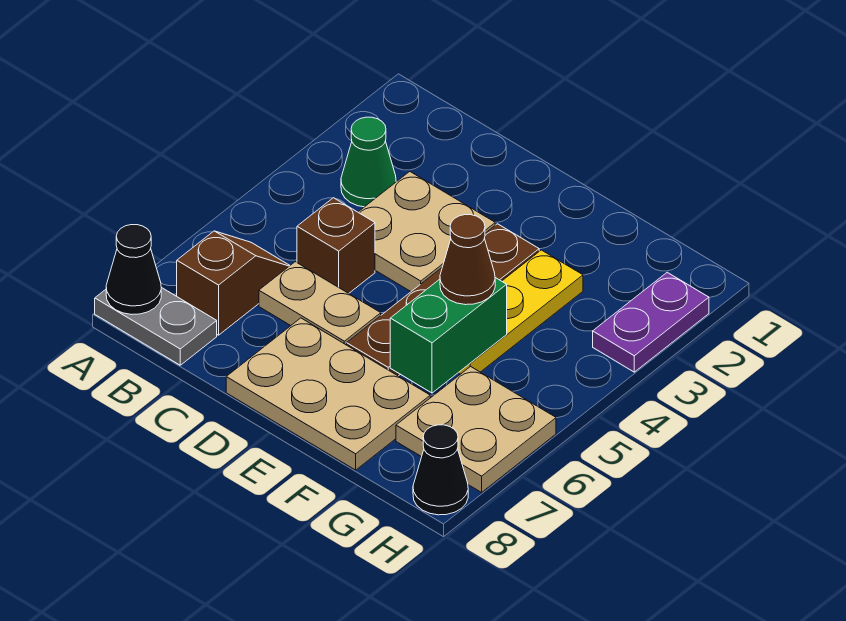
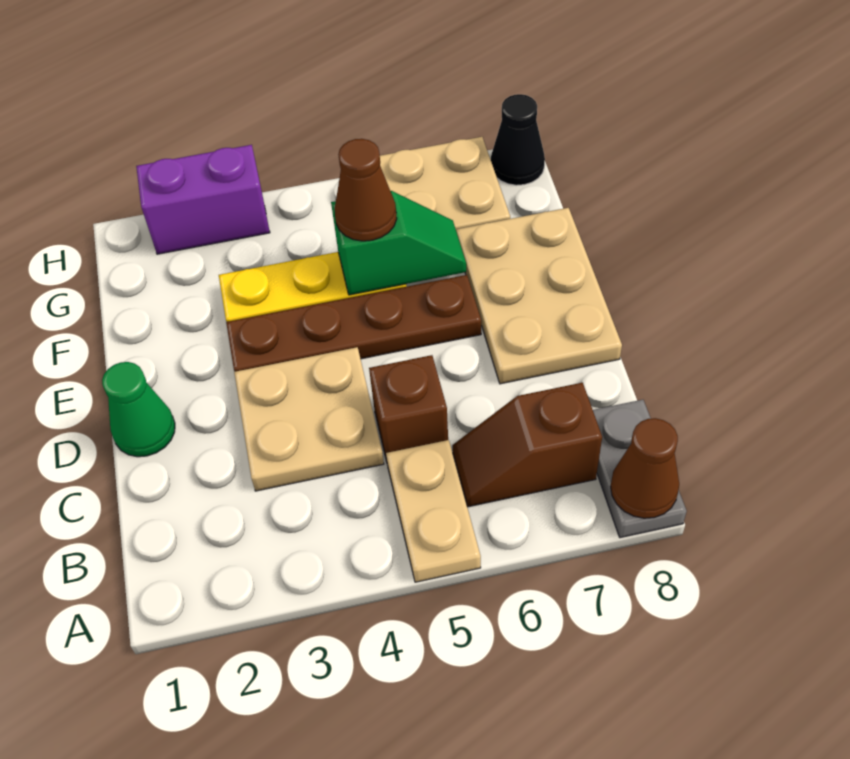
black cone A8 level 2 -> brown cone A8 level 2
green cone B3 level 1 -> green cone D1 level 1
tan plate C6:D6 level 1 -> tan plate A5:B5 level 1
green brick F5:F6 level 2 -> green slope F5:F6 level 2 top 5
purple plate H2:H3 level 1 -> purple brick H2:H3 level 1

